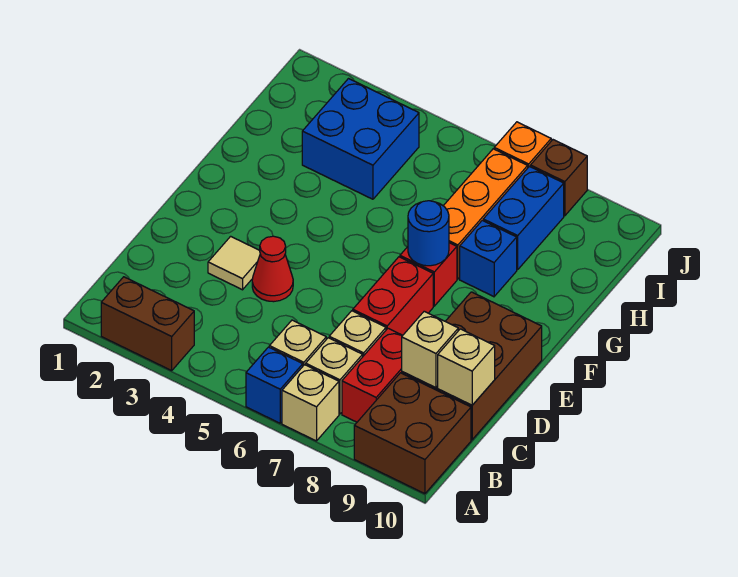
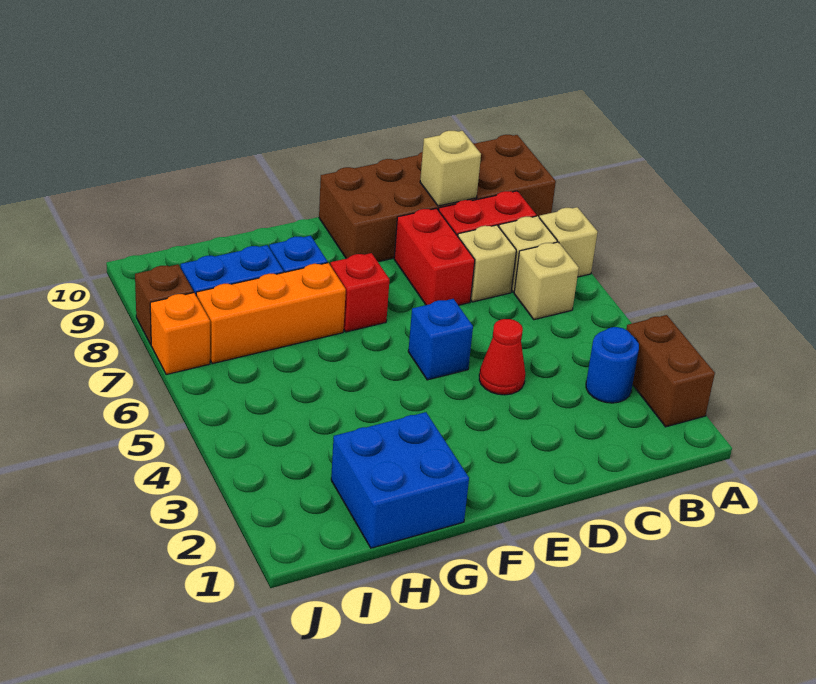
blue brick A6 level 1 -> blue brick E5 level 1
tan brick C10 level 2 -> none
tan tile D3 level 1 -> none
red brick D7:E7 level 1 -> red brick D7:D8 level 1
blue round brick F7 level 2 -> blue round brick B3 level 1
blue brick H3:I4 level 1 -> blue brick G1:H2 level 1

